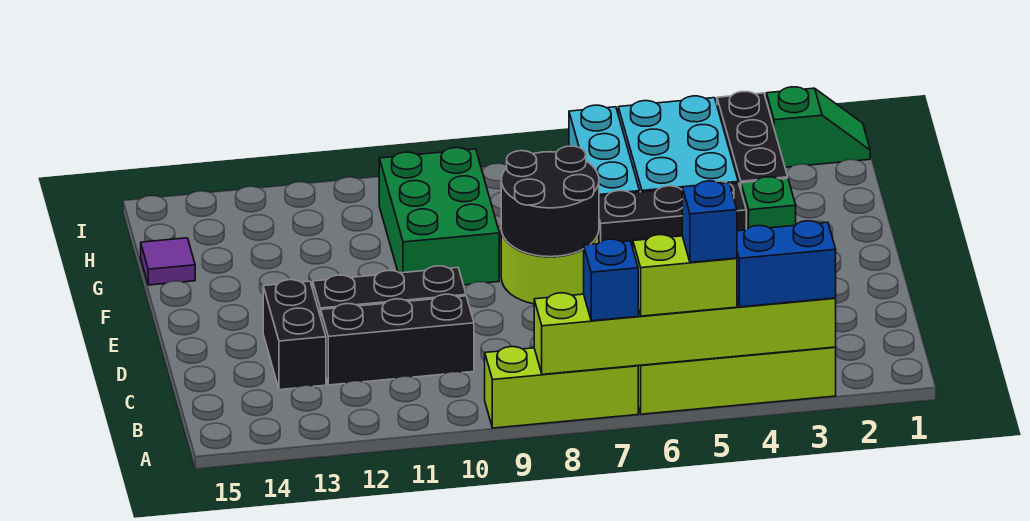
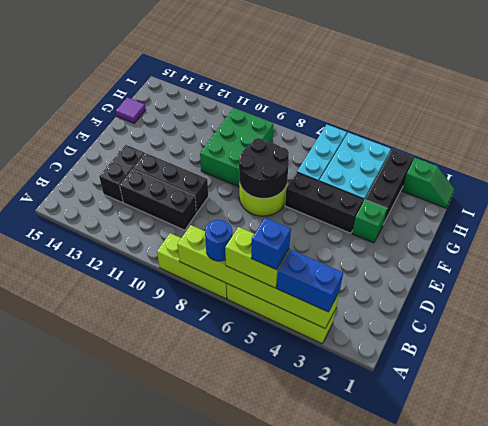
blue brick A7 level 3 -> blue round brick A7 level 3

